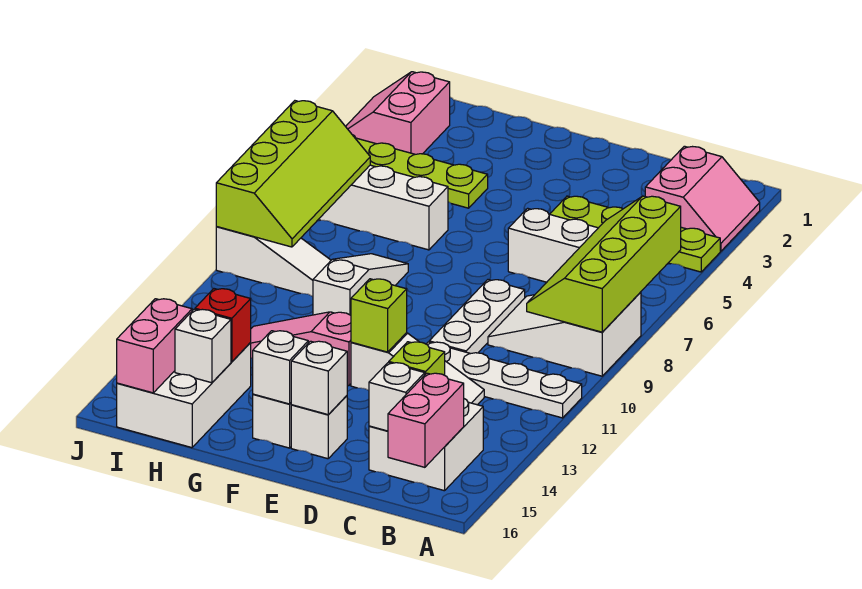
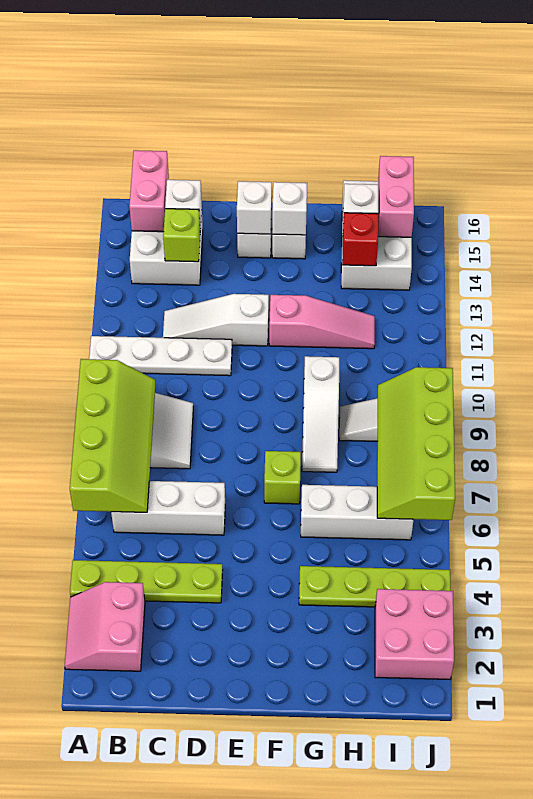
white plate D8:D10 level 1 -> none
lime brick E12 level 2 -> lime brick F7 level 1
pink slope I2:J3 level 1 top I -> pink brick I2:J3 level 1

